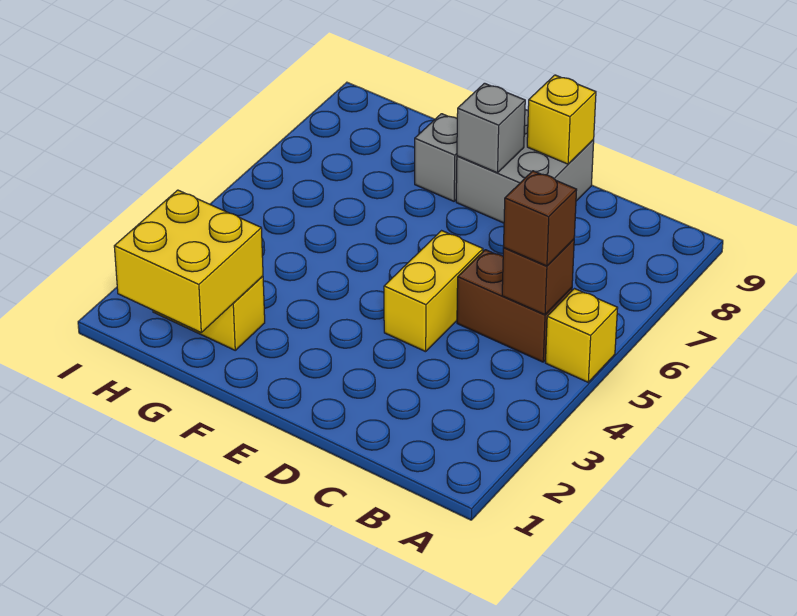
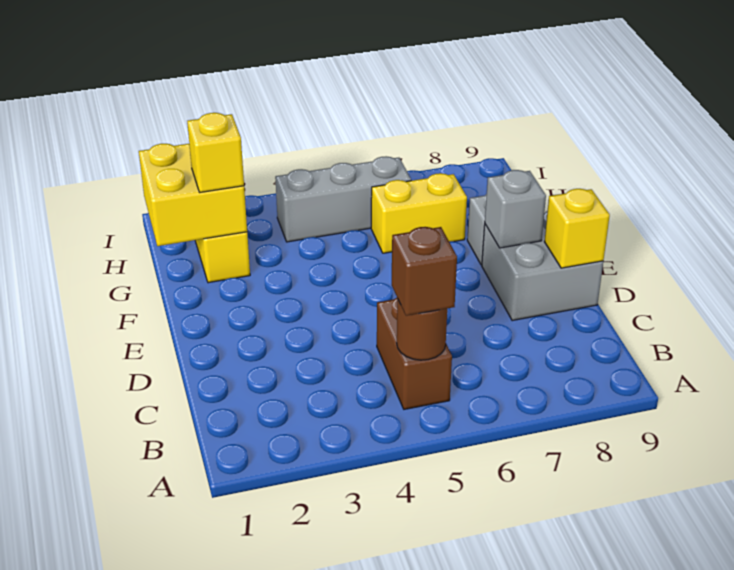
yellow brick A5 level 1 -> yellow brick G2 level 3
brown brick B5 level 2 -> brown round brick B5 level 2
yellow brick D4:D5 level 1 -> yellow brick G6:G7 level 1
none -> grey brick H4:H6 level 1

